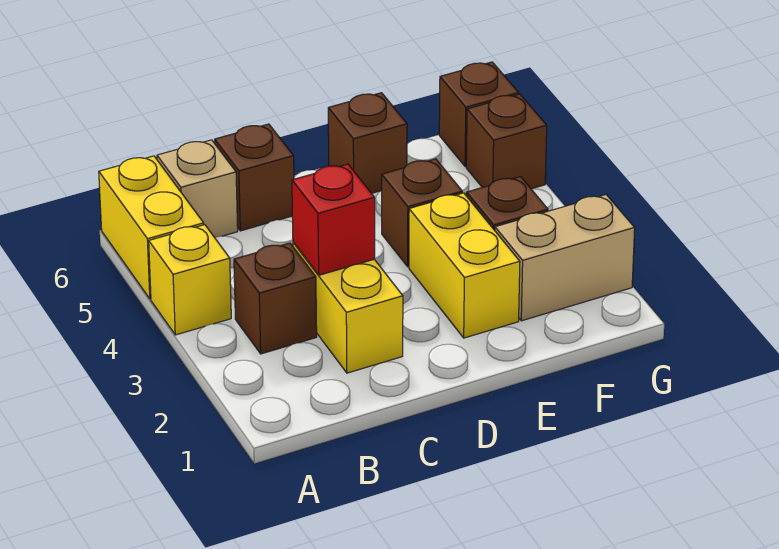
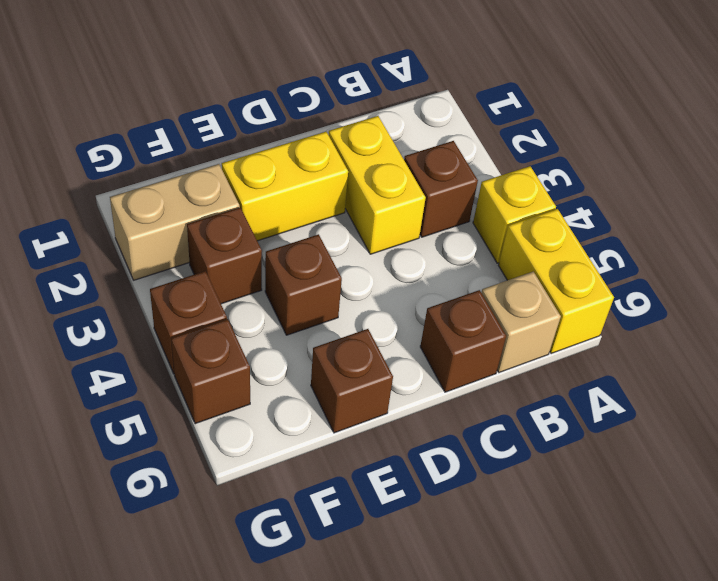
red brick C3 level 2 -> none
yellow brick E2:E3 level 1 -> yellow brick D2:E2 level 1
brown brick G6 level 1 -> brown brick G4 level 1

